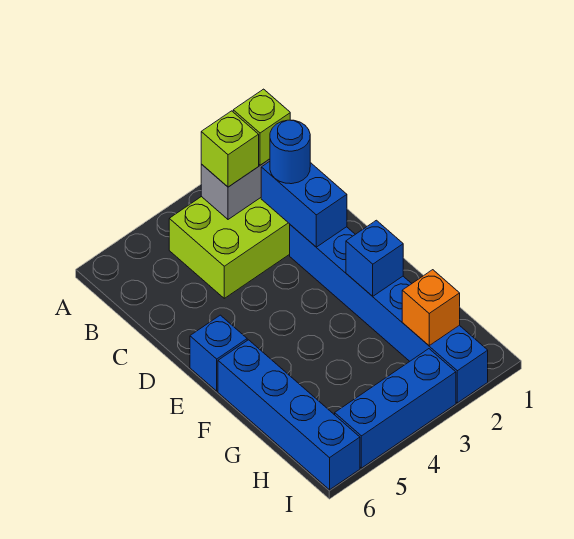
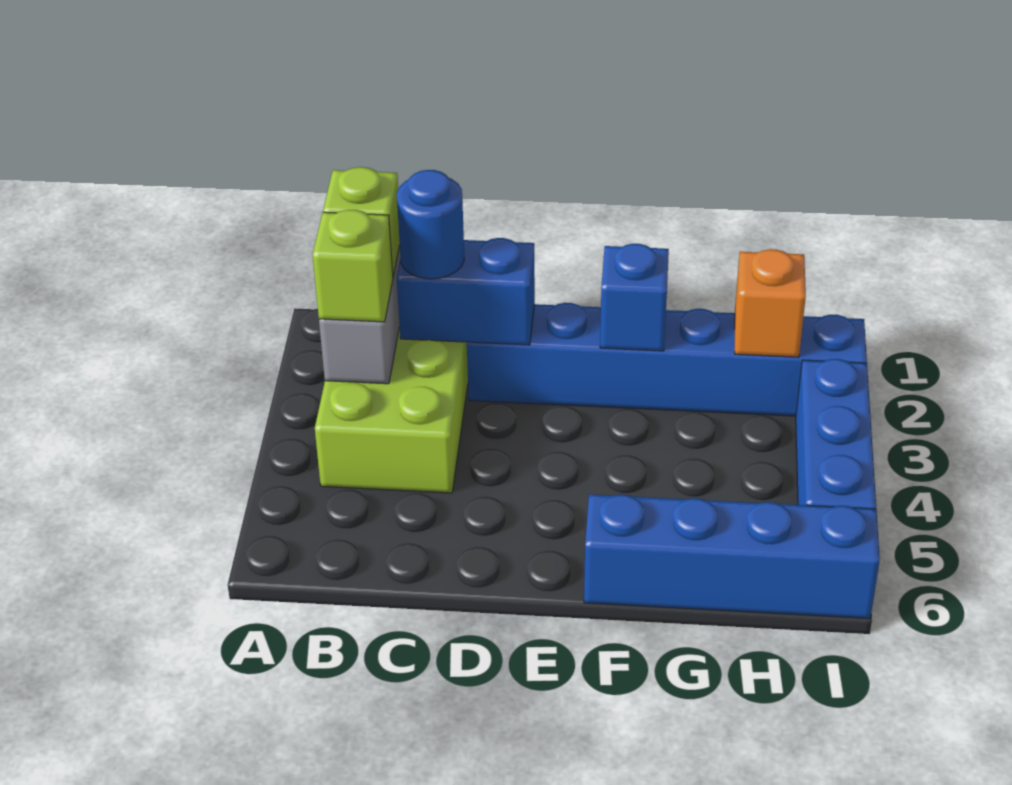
blue brick E6 level 1 -> none

